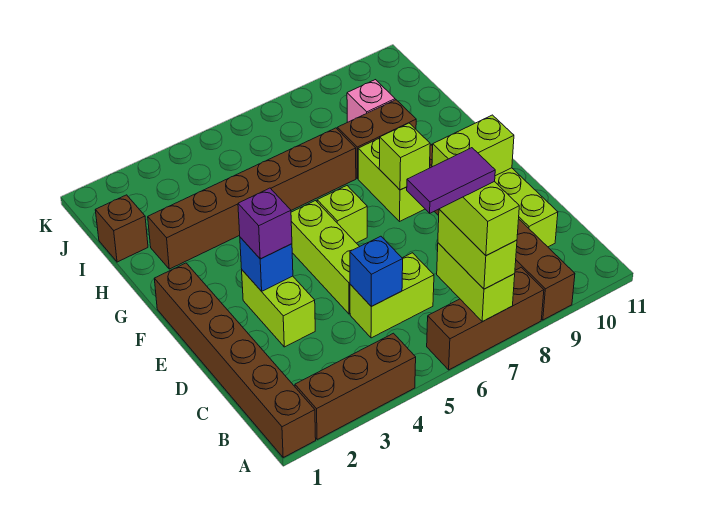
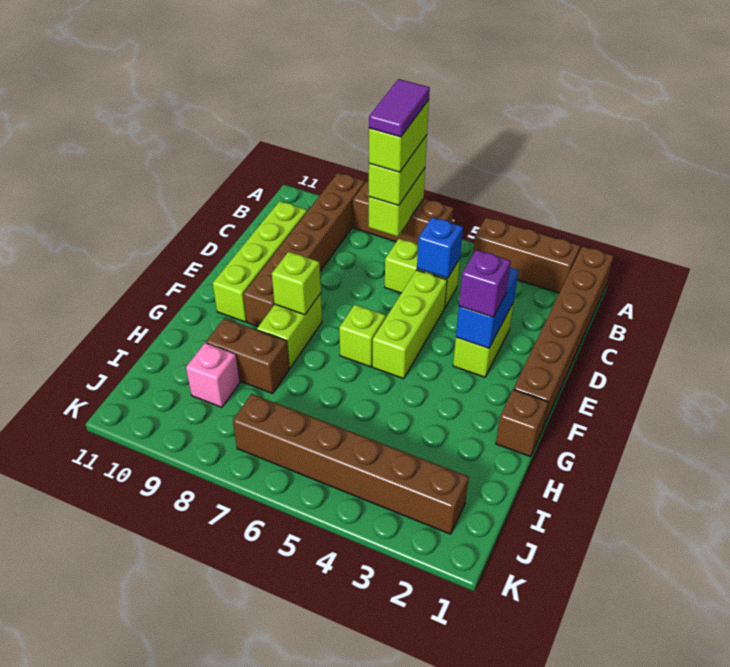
purple tile B6:B7 level 5 -> purple tile A7:B7 level 5
blue brick E3 level 2 -> blue brick D3:E3 level 2
lime brick E9:E10 level 2 -> none
brown brick H2:H7 level 1 -> brown brick J2:J7 level 1
brown brick I1 level 1 -> brown brick G1 level 1

